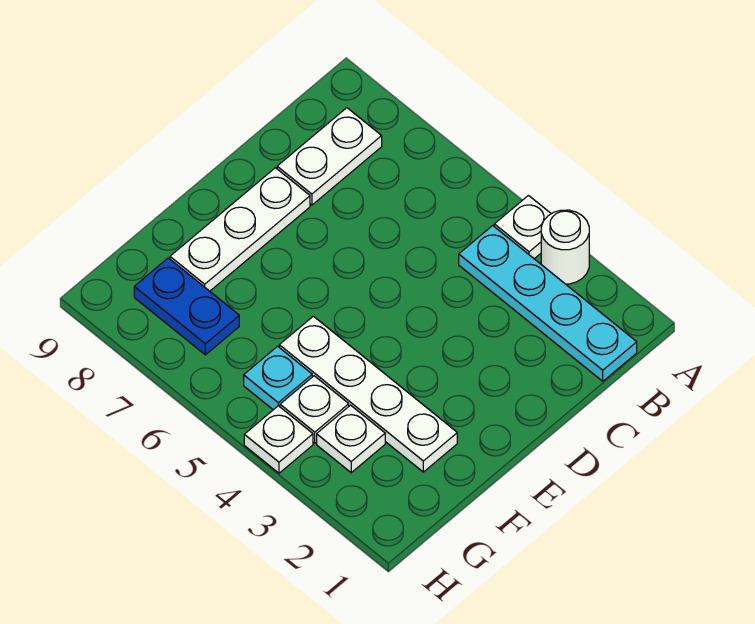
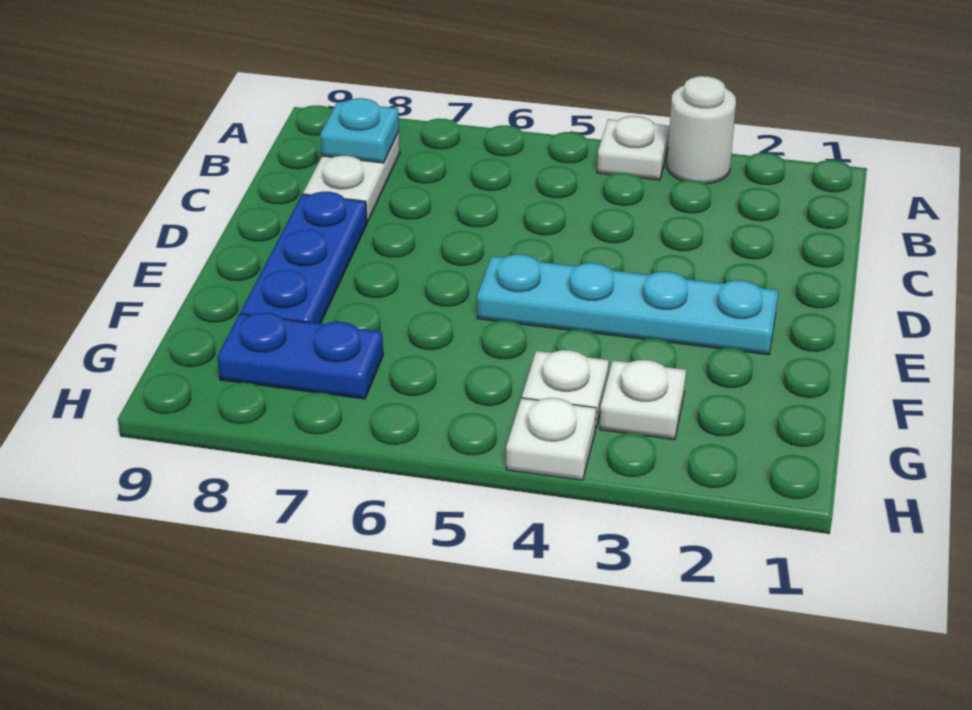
cyan plate B1:B4 level 1 -> cyan plate E2:E5 level 1
white plate D8:F8 level 1 -> blue plate D8:F8 level 1
white plate F2:F5 level 1 -> none
cyan plate G5 level 1 -> cyan plate B8 level 2

